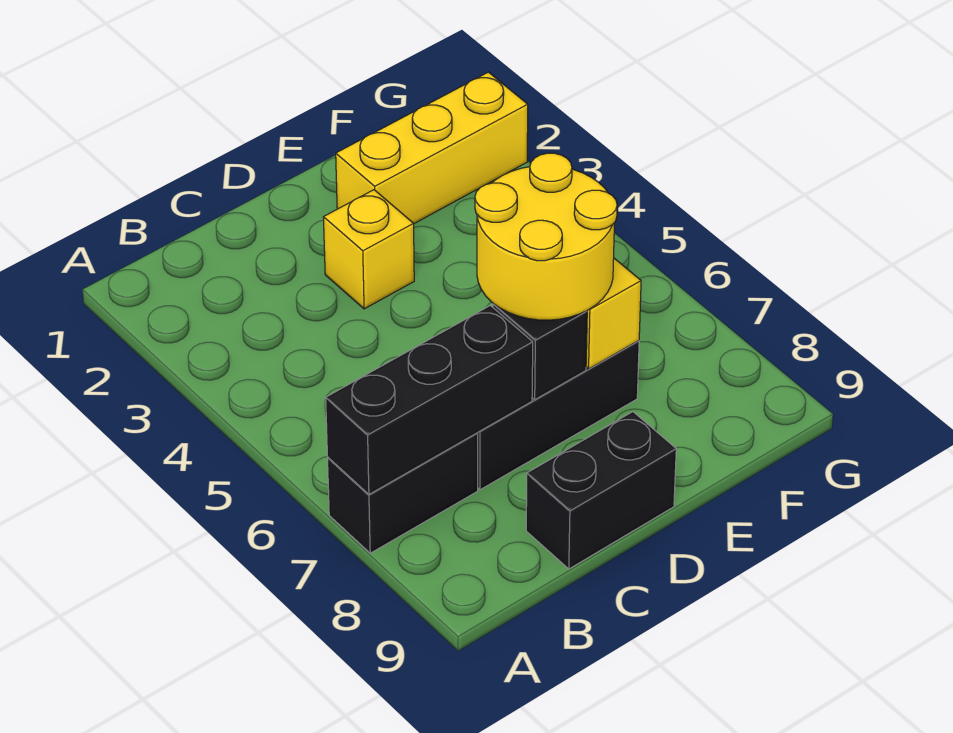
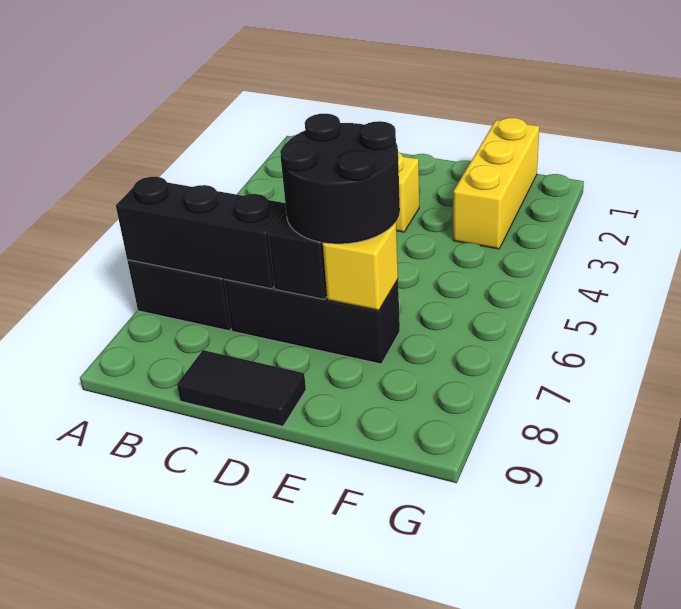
black brick C9:D9 level 1 -> black tile C9:D9 level 1
yellow round brick D6:E7 level 3 -> black round brick D6:E7 level 3
yellow brick E2:G2 level 1 -> yellow brick F1:F3 level 1

